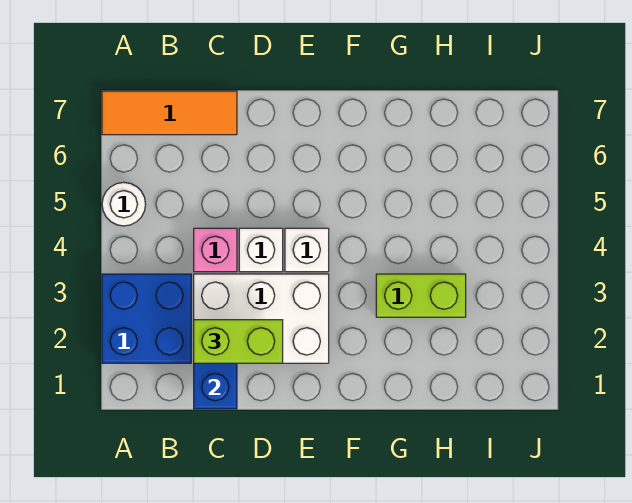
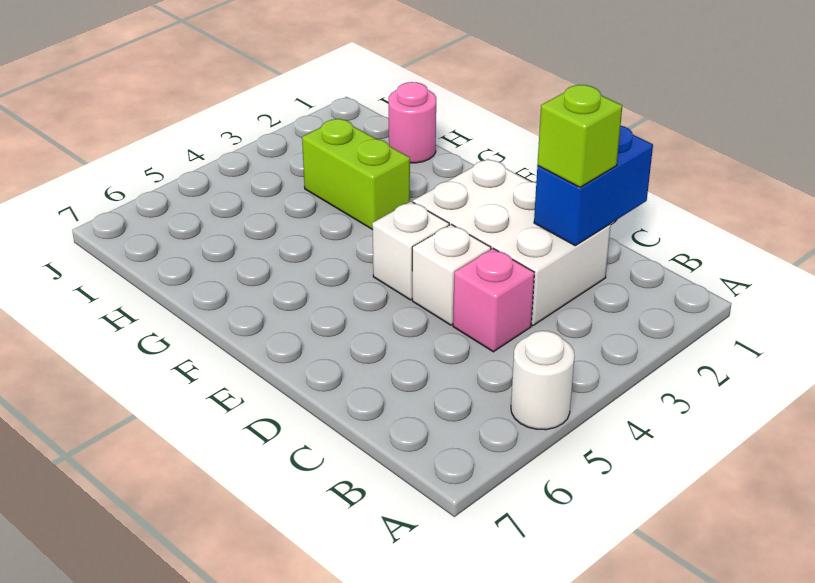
blue brick A2:B3 level 1 -> none
orange tile A7:C7 level 1 -> none
lime brick C2:D2 level 3 -> lime brick C2 level 3
none -> pink round brick H1 level 1

